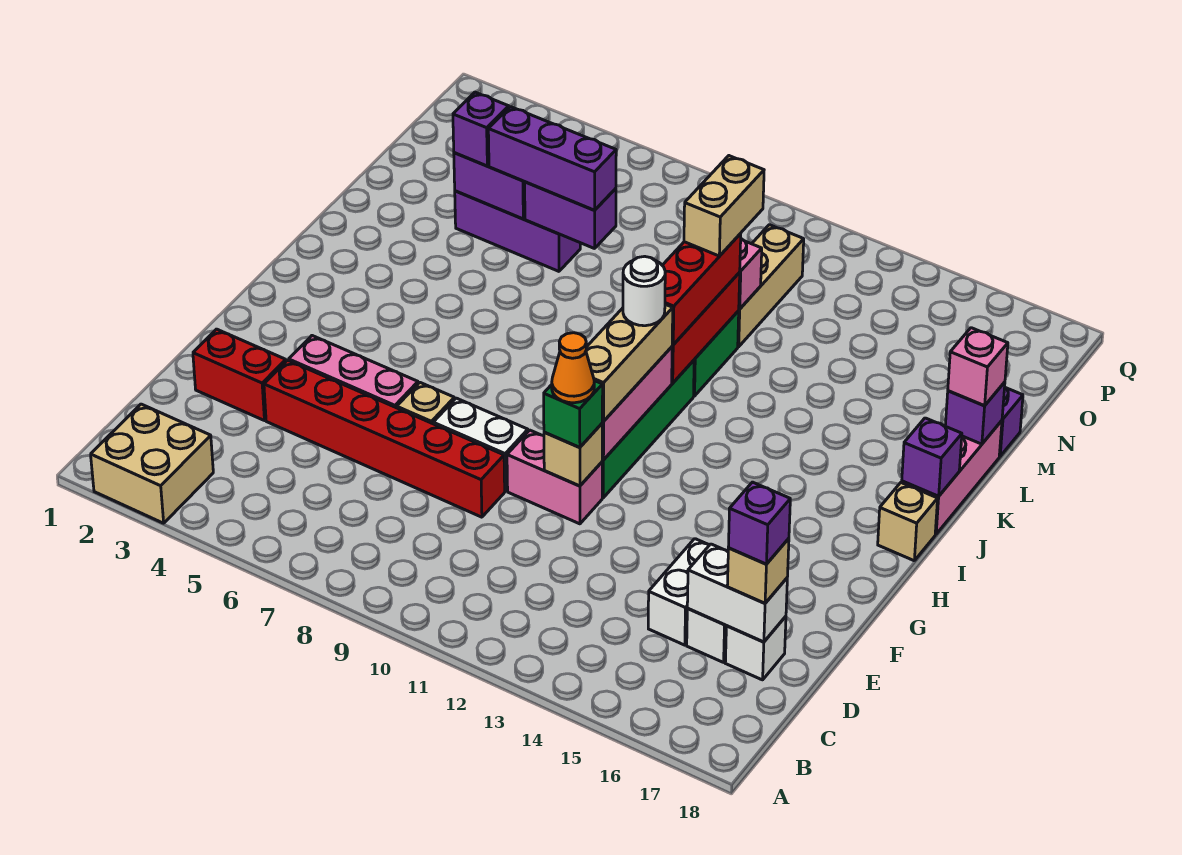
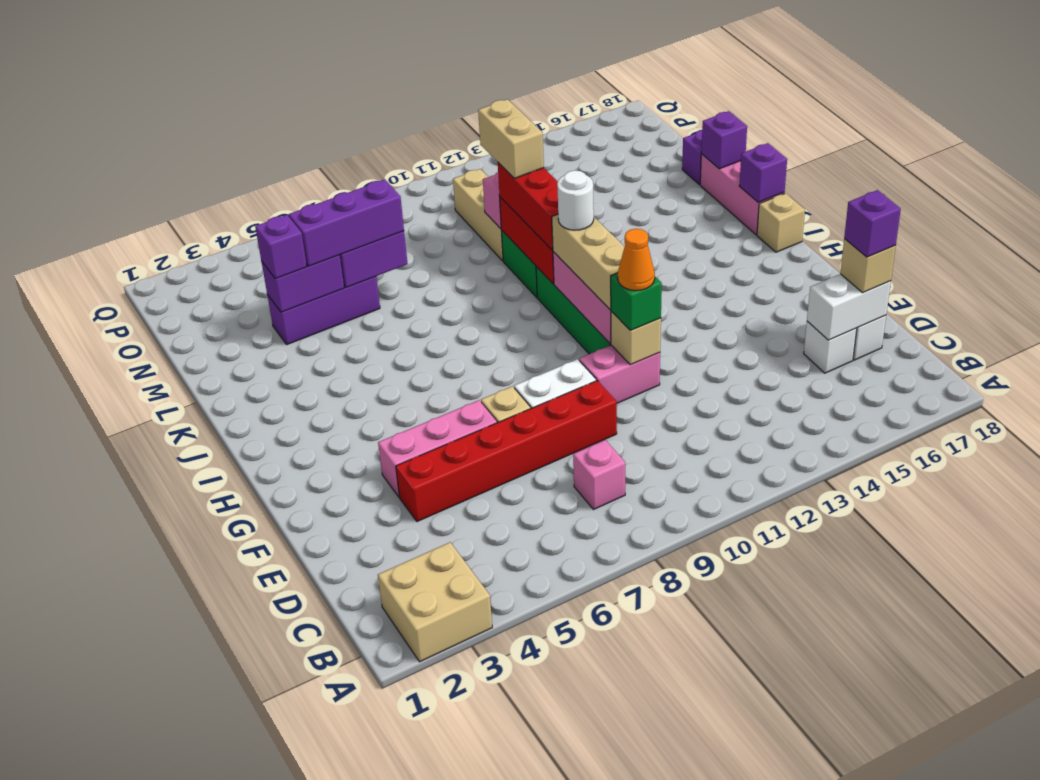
white brick D15:E15 level 1 -> none
red brick E2:E3 level 1 -> none
pink brick L18 level 3 -> pink brick C8 level 1

